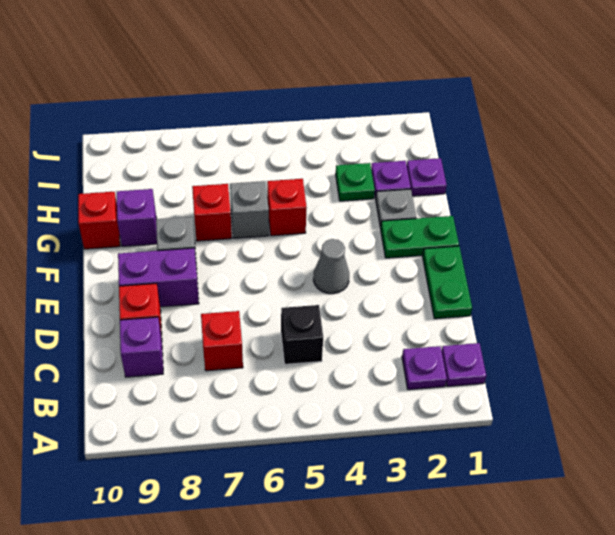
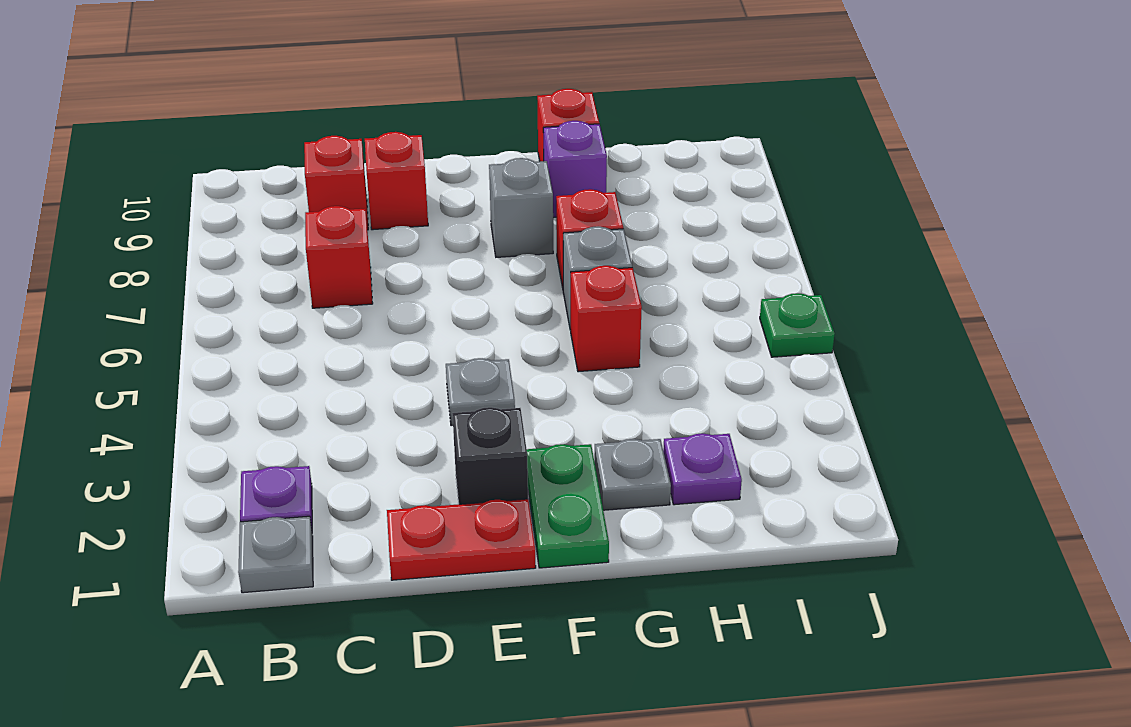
purple plate B1 level 1 -> grey plate B1 level 1
black brick C5 level 1 -> black brick E2 level 1
purple brick C9 level 1 -> red brick C9 level 1
green plate D1:E1 level 1 -> red plate D1:E1 level 1
grey cone E4 level 1 -> grey plate E4 level 1
purple brick E8:E9 level 1 -> none
purple plate H1 level 1 -> none
green plate H3 level 1 -> green plate J5 level 1

